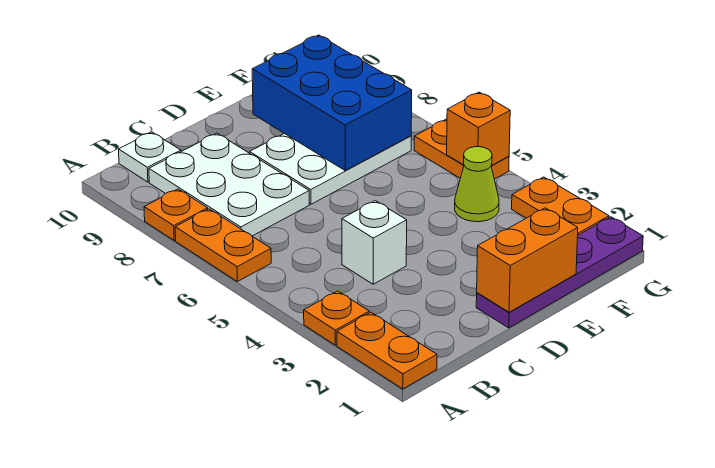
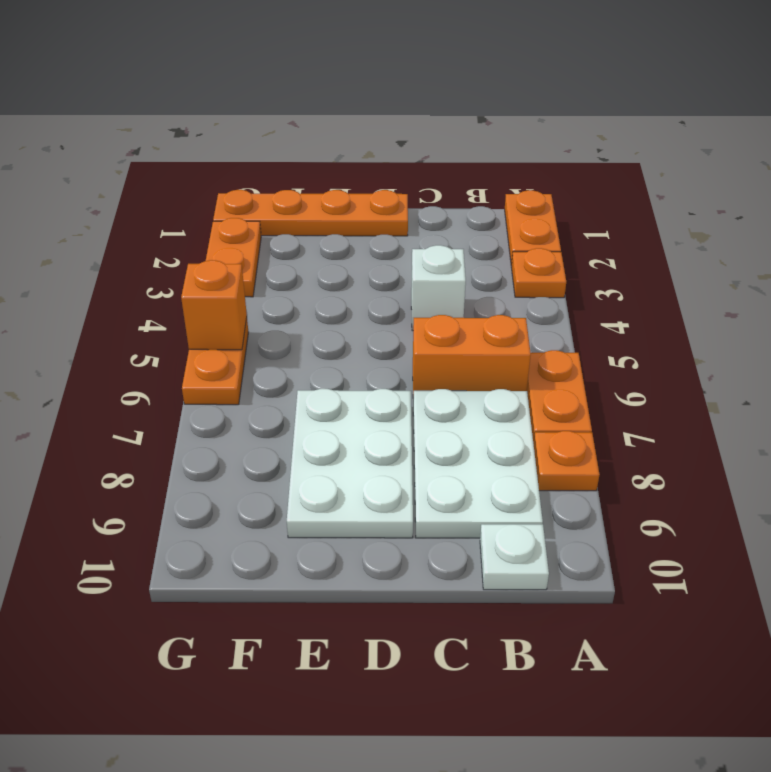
purple plate D1:G1 level 1 -> orange plate D1:G1 level 1
orange brick D1:E1 level 2 -> orange brick B6:C6 level 1
white plate D7:F8 level 1 -> white plate D7:E9 level 1
blue brick E7:F9 level 2 -> none
lime cone F4 level 1 -> none

